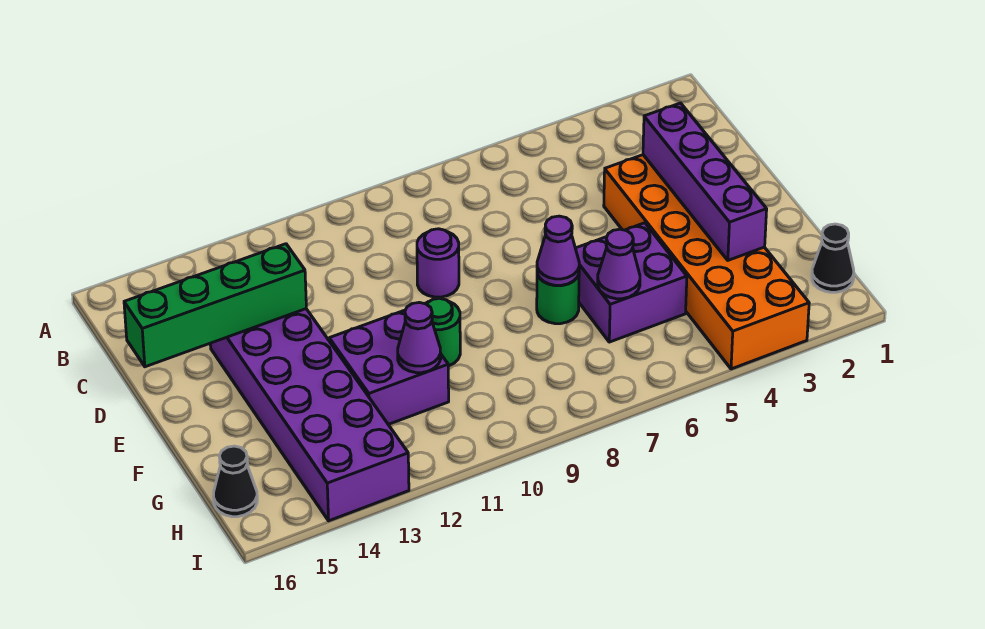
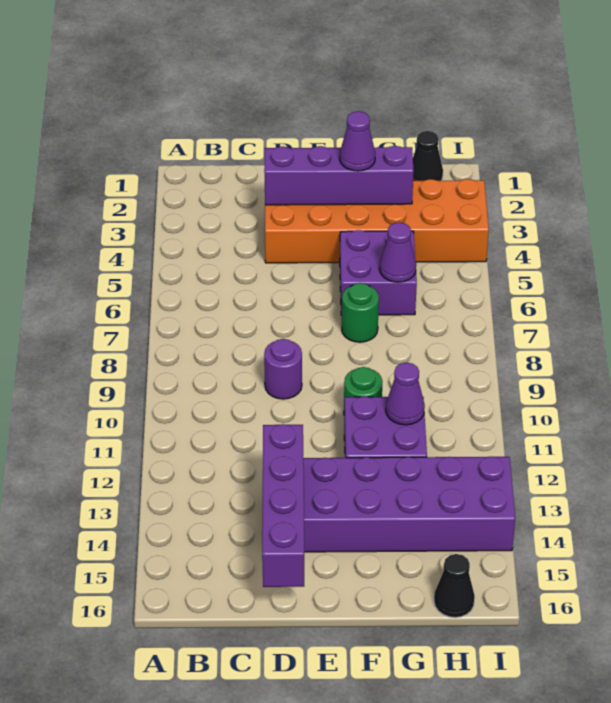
green brick D13:D16 level 2 -> purple brick D13:D16 level 2
purple cone F7 level 2 -> purple cone F3 level 3

